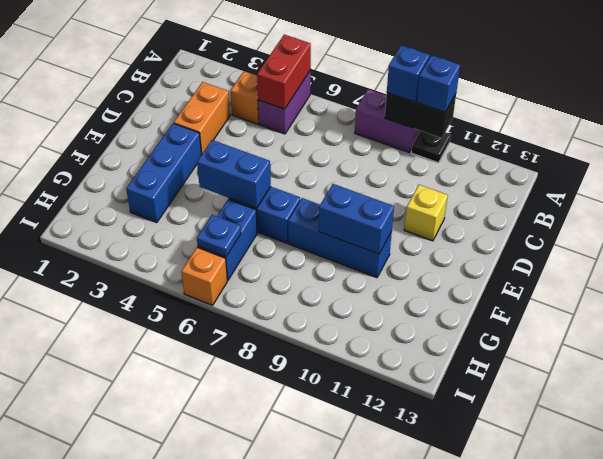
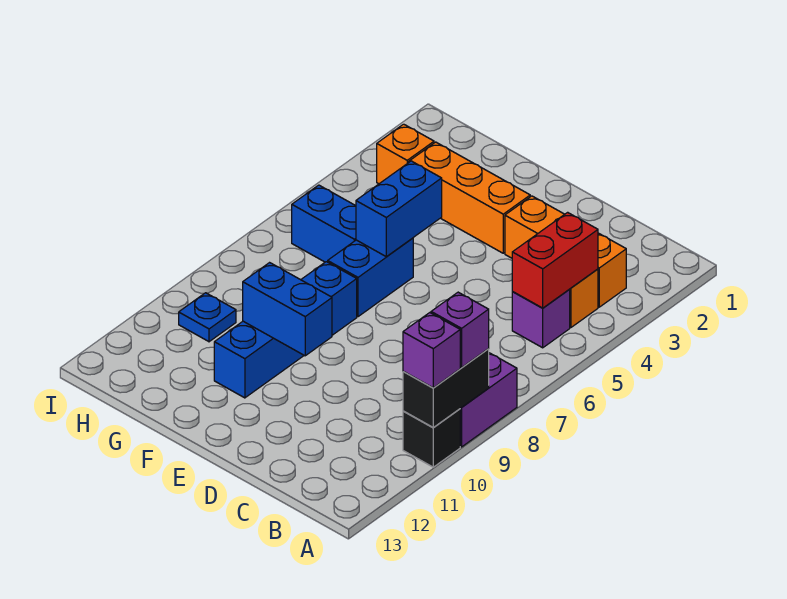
purple brick A5:B5 level 1 -> purple brick B5 level 1
red brick A5:B5 level 2 -> red brick B4:B5 level 2
blue brick A9 level 3 -> purple brick A9 level 3
black plate A10 level 1 -> black brick A10 level 1
blue brick A10 level 3 -> purple brick A10 level 3
orange brick C3:D3 level 1 -> orange brick B3:D3 level 1
yellow brick D11 level 1 -> none
blue brick E3:G3 level 1 -> orange brick E3:G3 level 1
blue brick F8:F10 level 1 -> blue brick F8:F11 level 1
blue brick F9:F10 level 2 -> blue brick E10:F10 level 2
blue plate H6 level 2 -> blue plate H10 level 1
orange brick I6 level 1 -> orange brick H3 level 1

